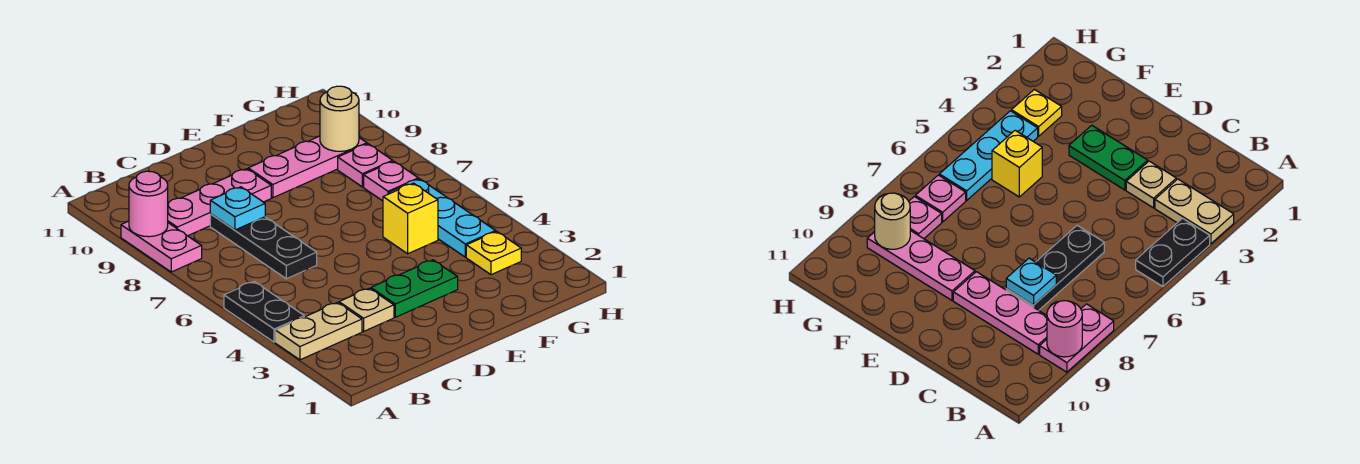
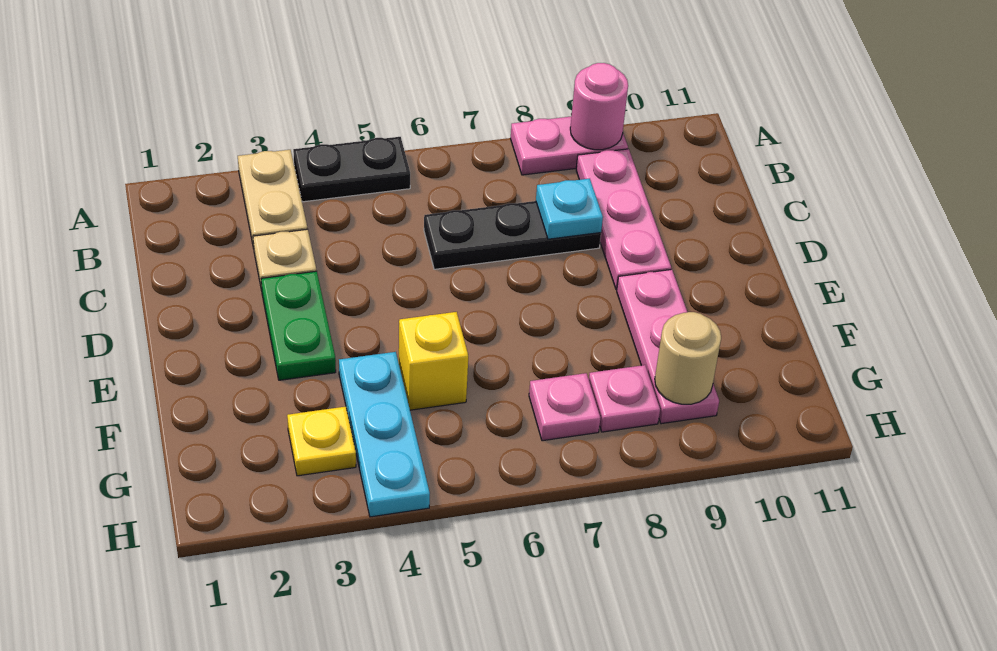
cyan plate G4:G6 level 1 -> cyan plate F4:H4 level 1

